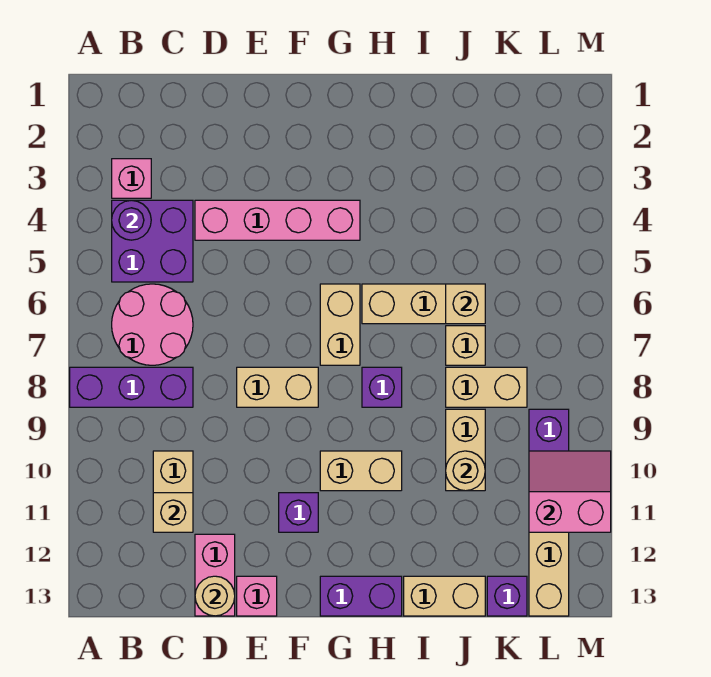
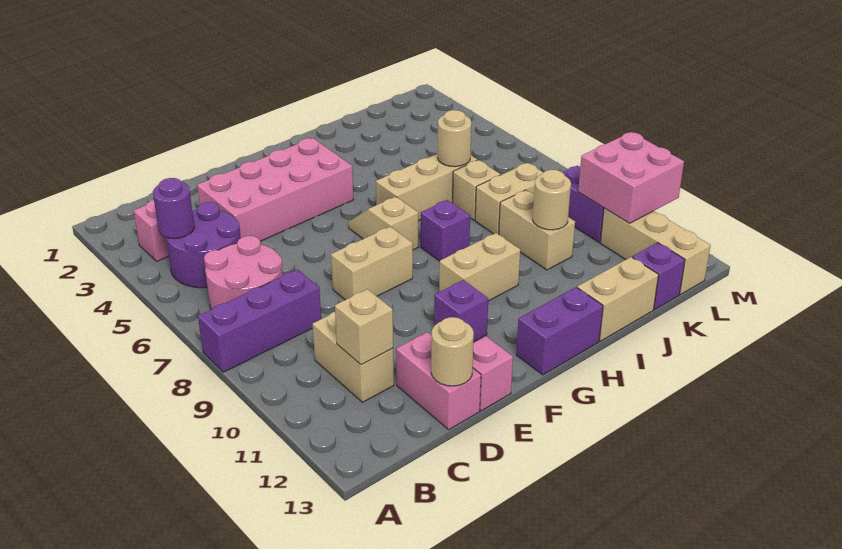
purple brick B4:C5 level 1 -> purple round brick B4:C5 level 1
pink brick D4:G4 level 1 -> pink brick D3:G4 level 1
tan brick G6:G7 level 1 -> tan slope G6:G7 level 1 top 7
tan brick J6 level 2 -> tan round brick J6 level 2
pink slope L10:M11 level 2 top 11 -> pink brick L10:M11 level 2

